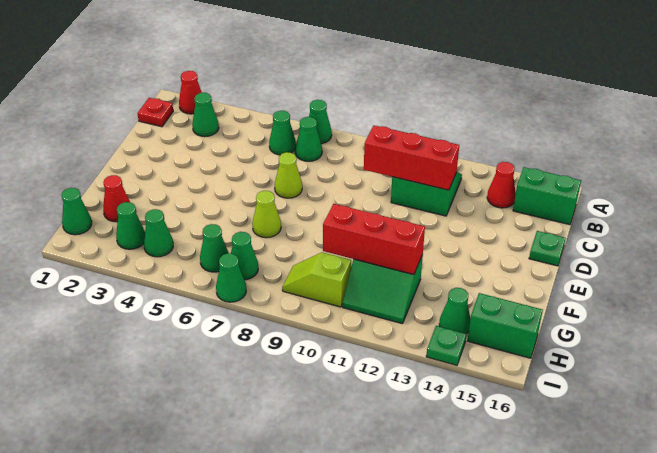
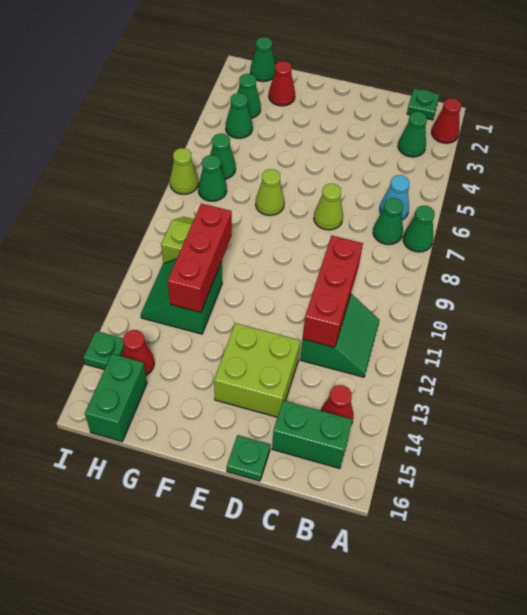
red plate B1 level 1 -> green plate B1 level 1
green cone B6 level 1 -> cyan cone B6 level 1
green brick B15:B16 level 1 -> green brick B15:C15 level 1
none -> lime brick D13:E14 level 1
green cone H14 level 1 -> red cone H14 level 1
green cone I7 level 1 -> lime cone I7 level 1

